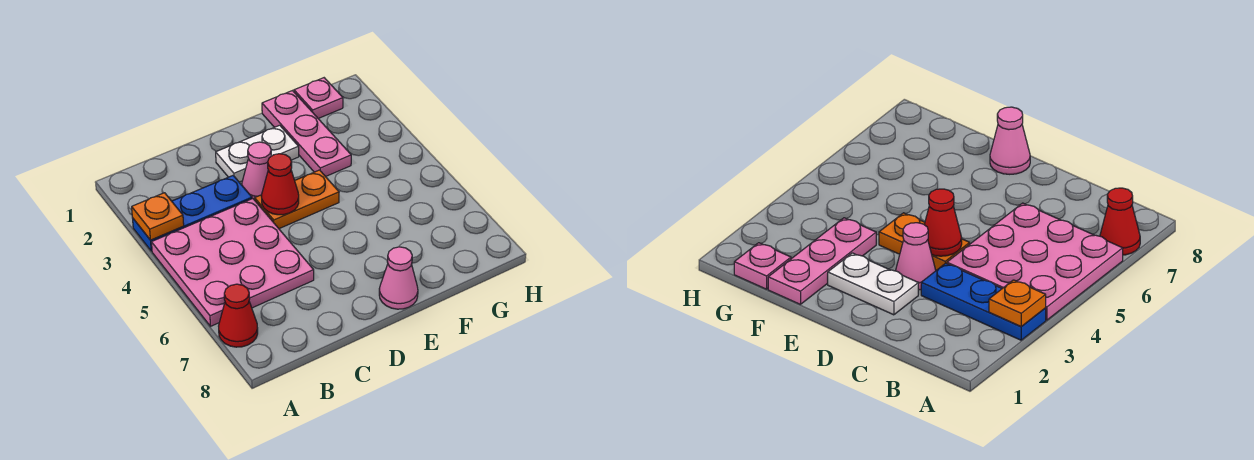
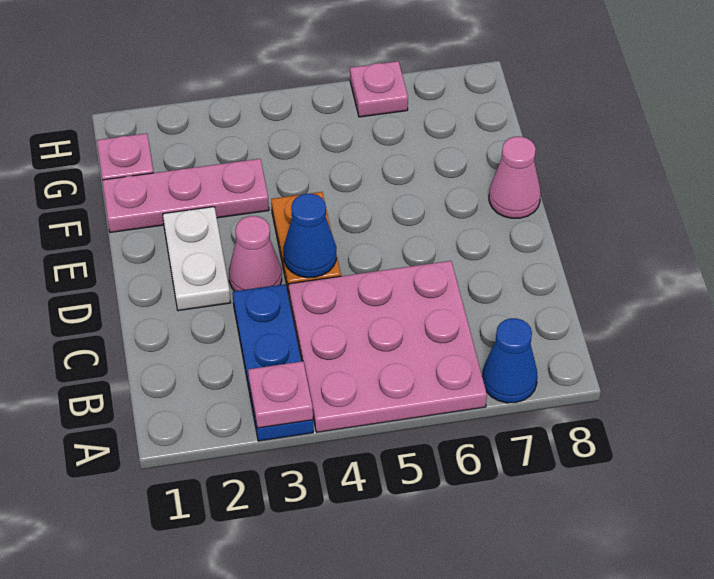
orange plate A3 level 2 -> pink plate A3 level 2
red cone A7 level 1 -> blue cone A7 level 1
red cone D4 level 2 -> blue cone D4 level 2
none -> pink plate H6 level 1

